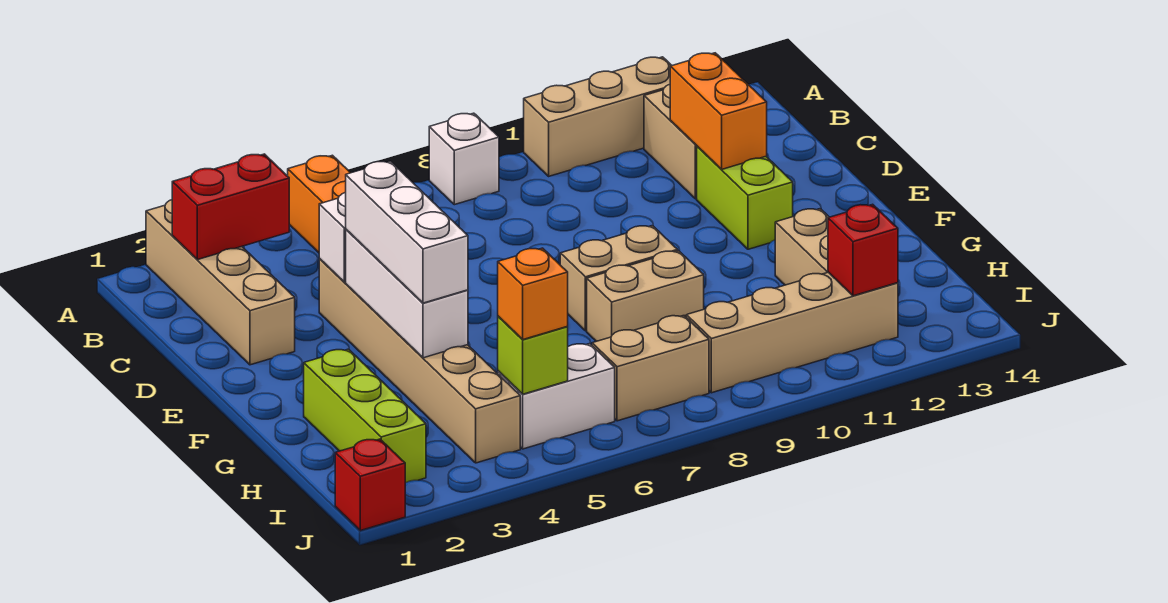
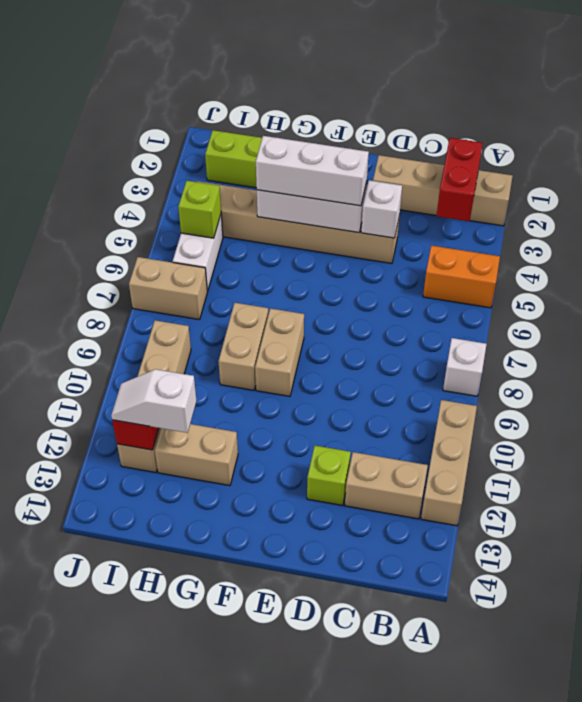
orange brick C12:D12 level 2 -> none
lime brick D12:E12 level 1 -> lime brick D12 level 1
none -> white slope H12:I12 level 3 top H
orange brick I5 level 3 -> none
tan brick I7:I8 level 1 -> tan brick I7:J7 level 1
red brick J1 level 1 -> none

